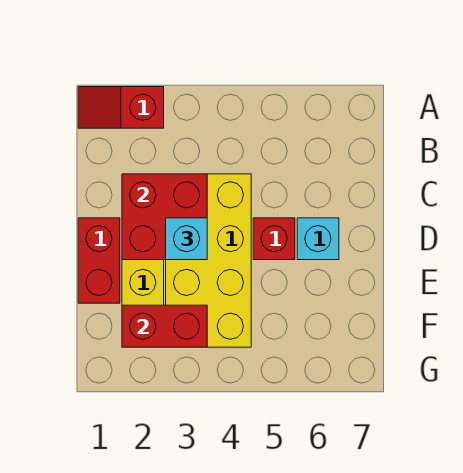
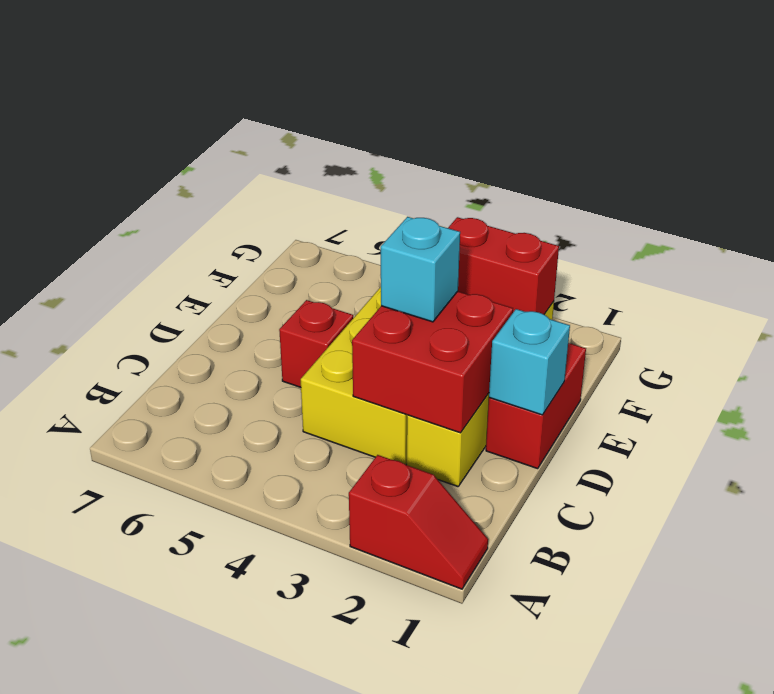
cyan brick D6 level 1 -> cyan brick D1 level 2

